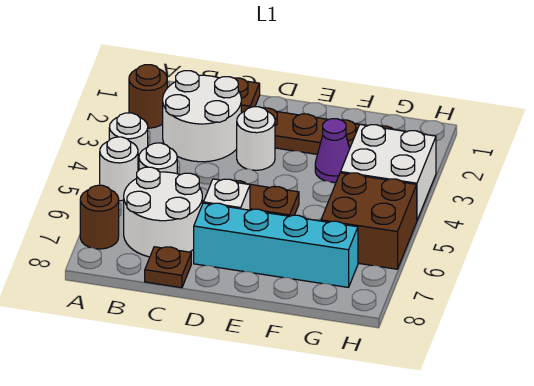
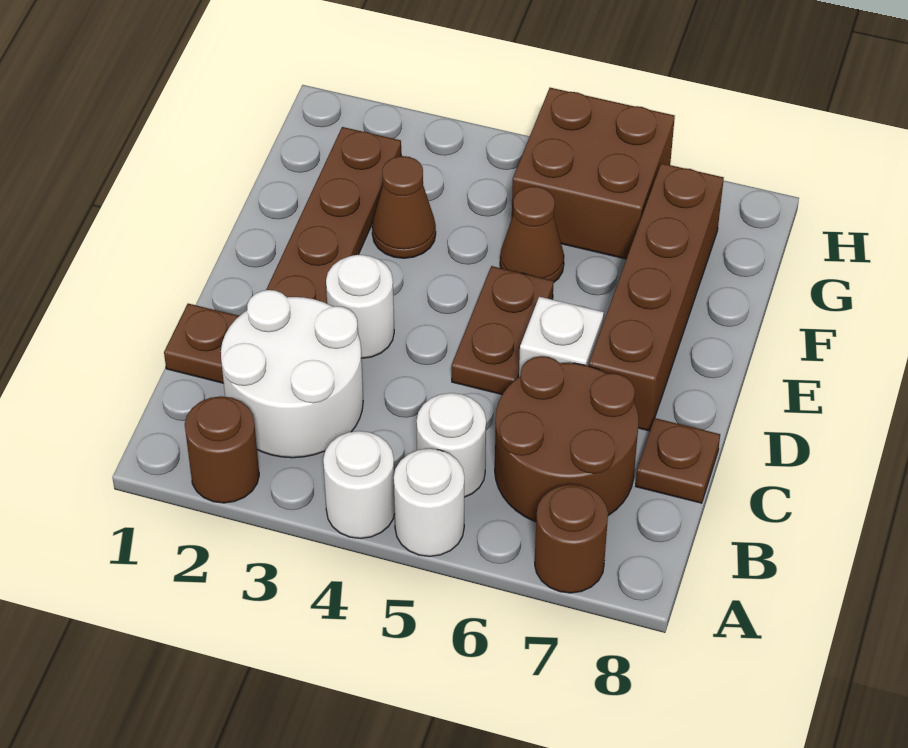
white round brick B6:C7 level 1 -> brown round brick B6:C7 level 1
cyan brick D7:G7 level 1 -> brown brick D7:G7 level 1
purple cone F3 level 1 -> brown cone F3 level 1
none -> brown cone F5 level 1
white brick G3:H4 level 1 -> none

